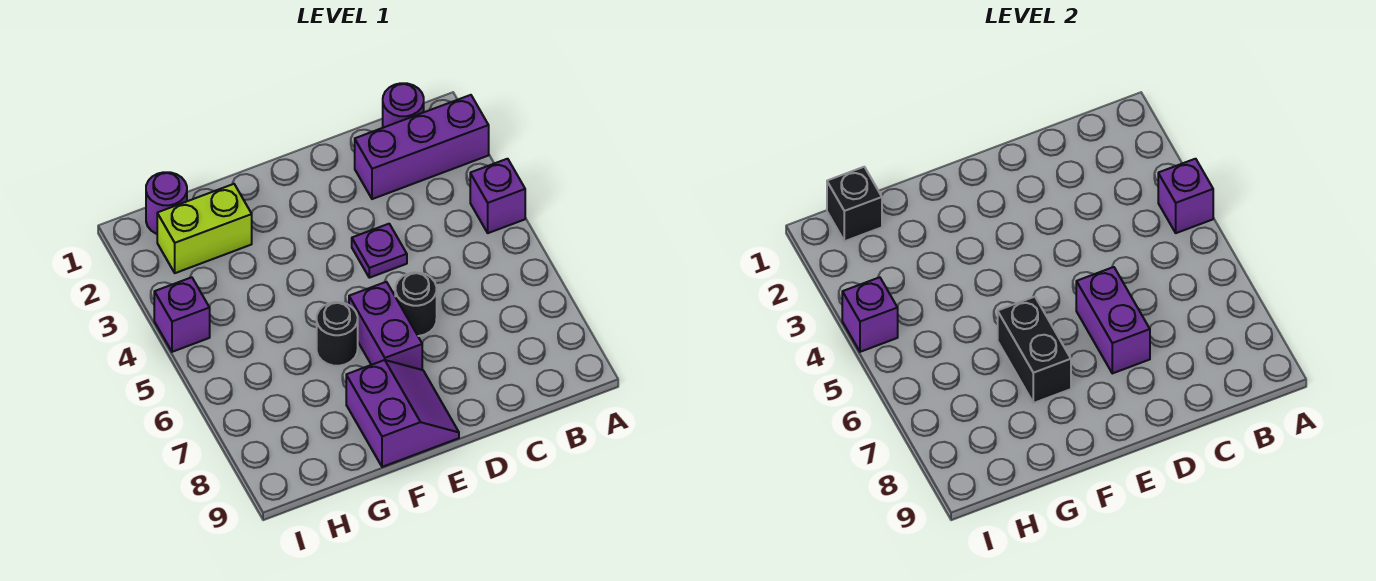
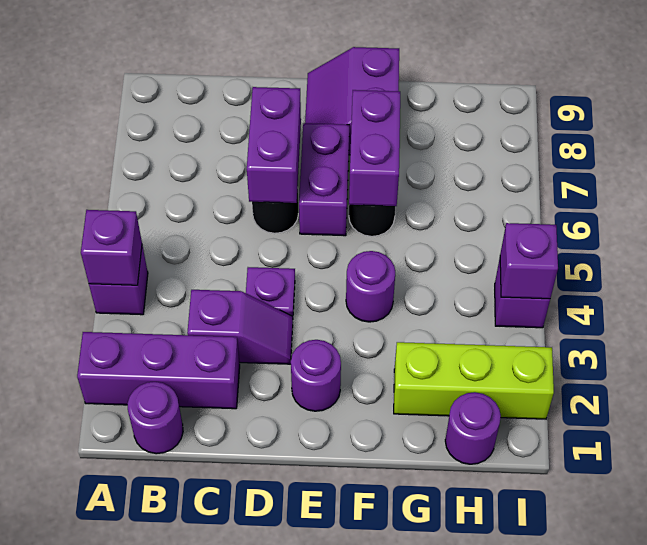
none -> purple slope C3:D3 level 1 top C
none -> purple round brick E2 level 1
none -> purple round brick F4 level 1
black brick F6:F7 level 2 -> purple brick F6:F7 level 2
lime brick G2:H2 level 1 -> lime brick G2:I2 level 1
black brick H1 level 2 -> none

